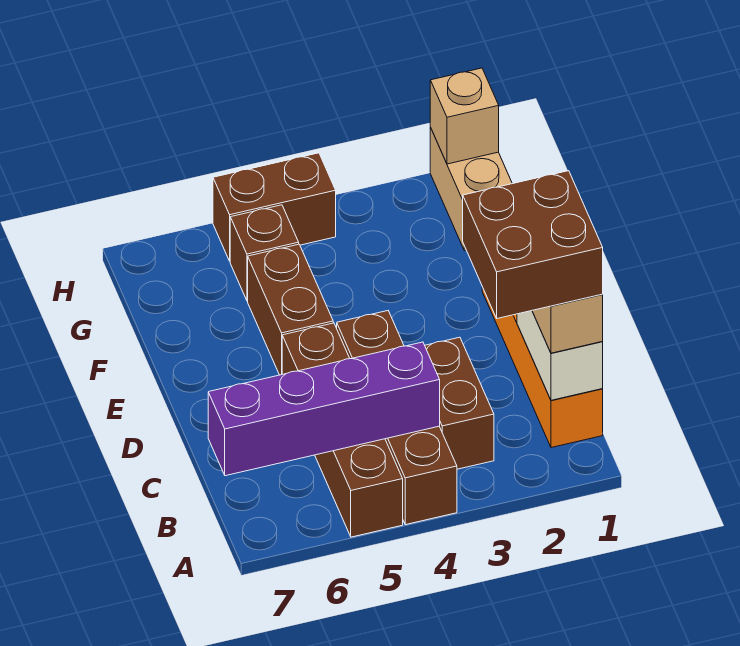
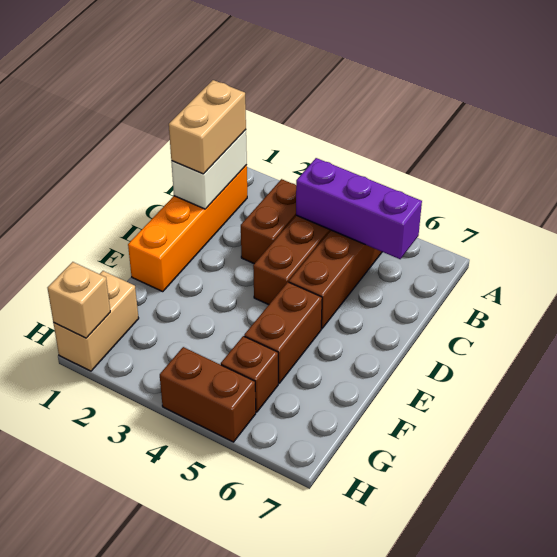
brown brick B1:C2 level 4 -> none
purple brick B4:B7 level 2 -> purple brick B4:B6 level 2

